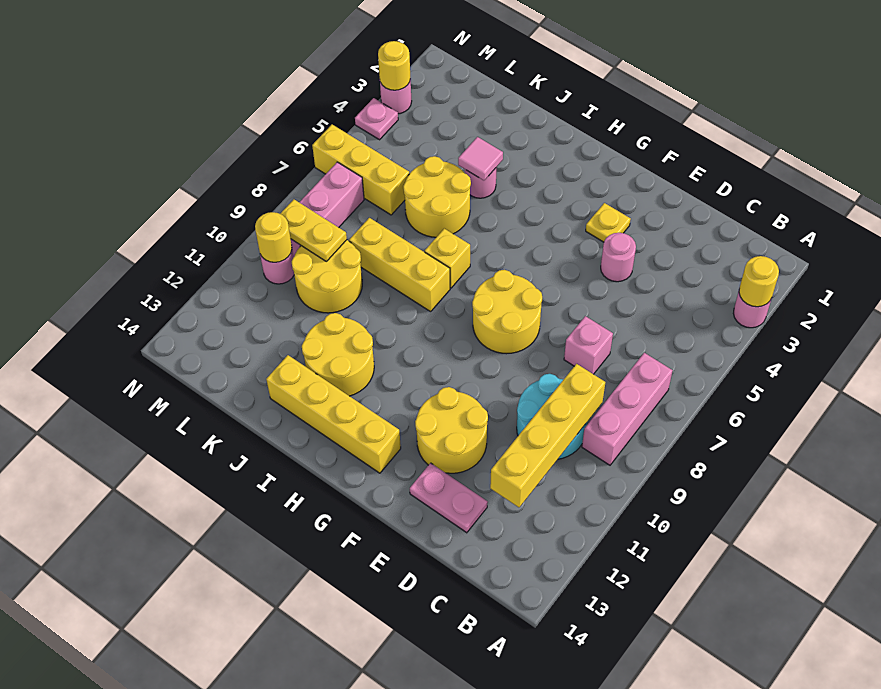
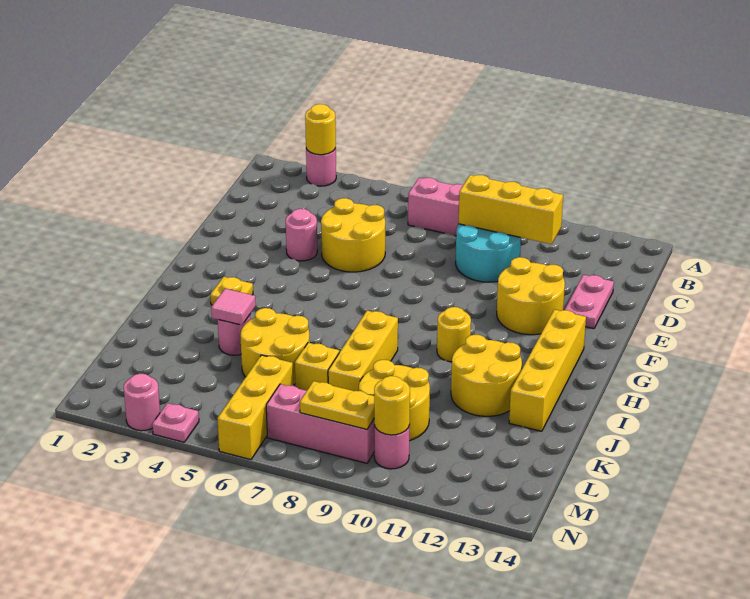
yellow brick C9:C12 level 2 -> yellow brick C9:C11 level 2
pink brick D7 level 1 -> none
yellow plate F3 level 1 -> yellow plate H3 level 1
yellow round brick F7:G8 level 1 -> yellow round brick D5:E6 level 1
yellow brick I7 level 1 -> yellow brick K7 level 1
yellow plate L9:M9 level 2 -> yellow plate M8:M9 level 2
yellow round brick N3 level 2 -> yellow round brick H10 level 1

